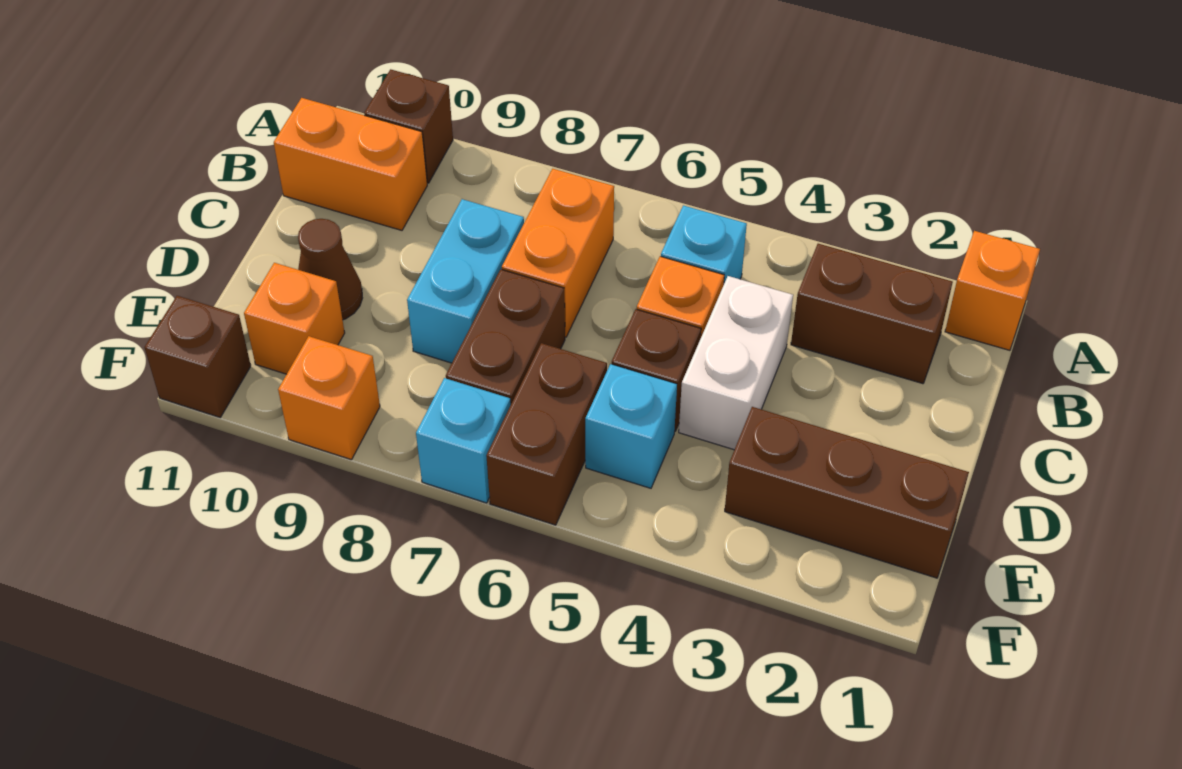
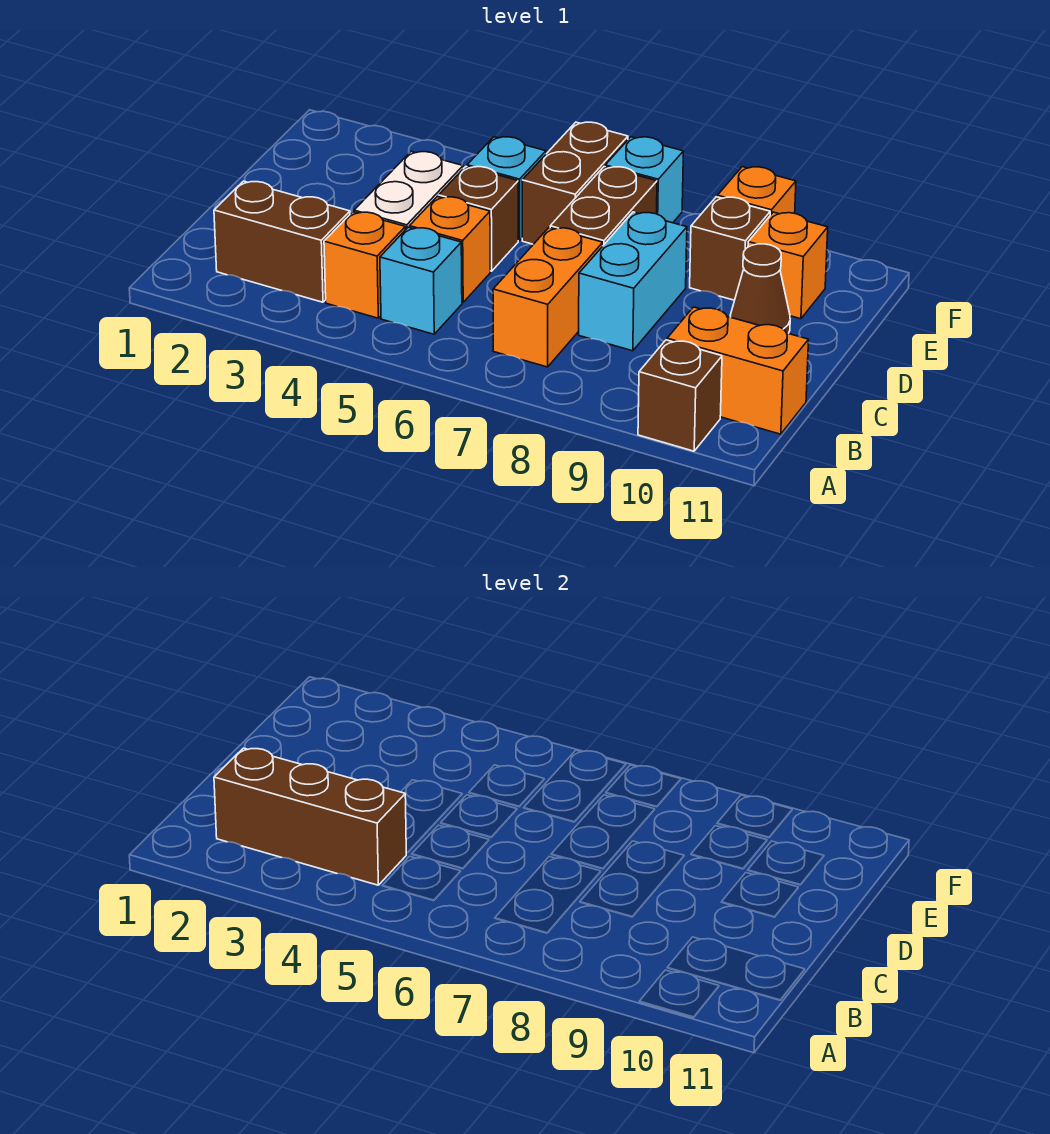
orange brick A1 level 1 -> orange brick B4 level 1
brown brick E1:E3 level 1 -> brown brick B2:B4 level 2
brown brick F11 level 1 -> brown brick E9 level 1

